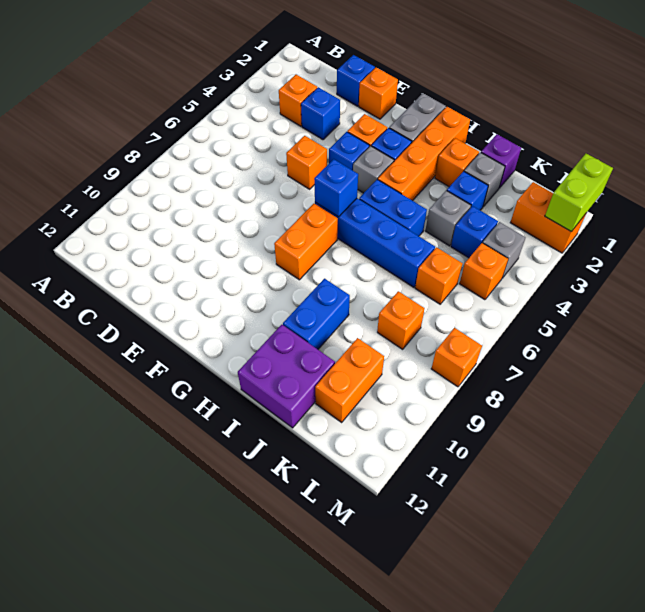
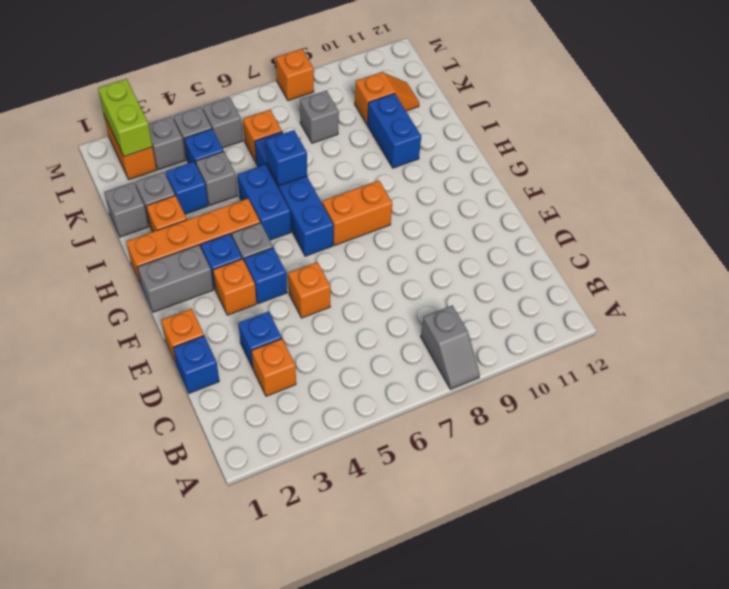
none -> grey slope A8:B8 level 1 top B
blue brick G6 level 2 -> blue brick I6 level 2
blue brick I9:I10 level 1 -> blue brick I10:J10 level 1
purple brick I11:J12 level 1 -> none
purple brick J1 level 1 -> grey brick J1 level 1
orange brick K8 level 1 -> grey brick K8 level 1
orange brick K10:K11 level 1 -> orange slope K10:K11 level 1 top 10
none -> grey brick L3 level 1
orange brick L5 level 1 -> grey brick L5 level 1
lime brick M1:M2 level 2 -> lime brick L2:M2 level 2

